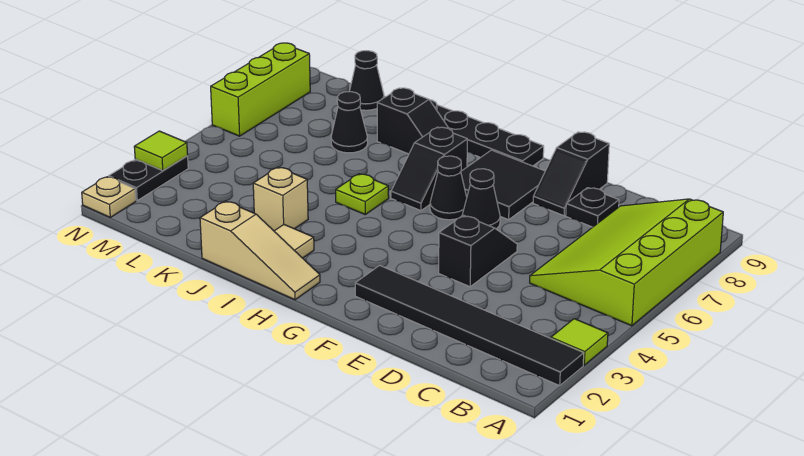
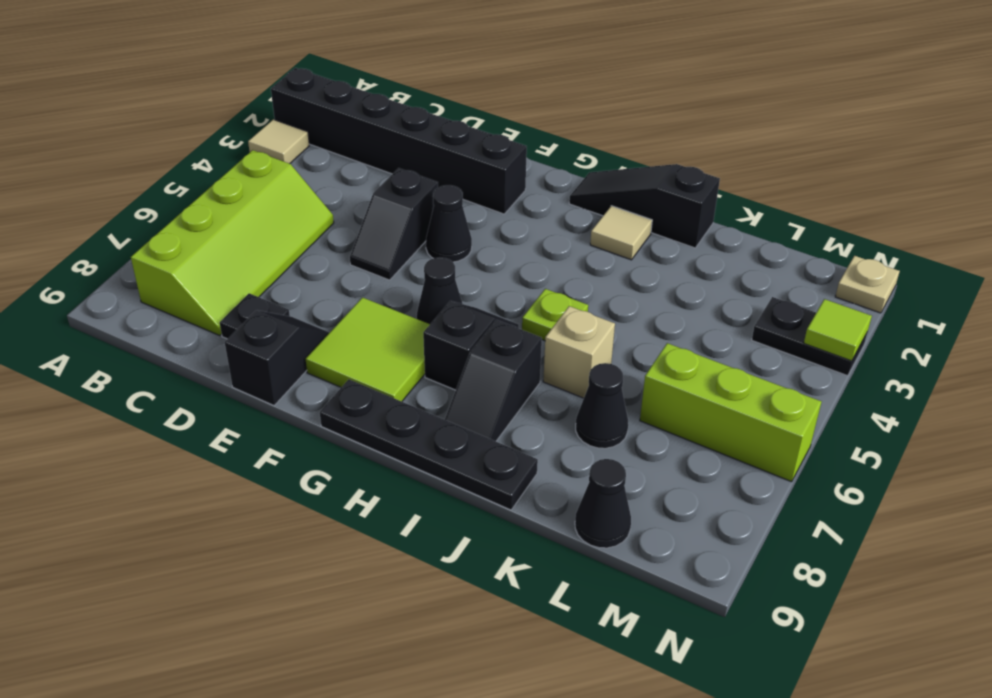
black tile A2:F2 level 1 -> black brick A2:F2 level 1
lime tile A3 level 1 -> tan tile A3 level 1
lime slope A5:C8 level 1 top A -> lime slope B5:C8 level 1 top B
black cone F6 level 1 -> black cone F4 level 1
black tile F7:G8 level 1 -> lime tile F7:G8 level 1
tan slope H1:J1 level 1 top J -> black slope H1:J1 level 1 top J
black slope I8:J8 level 1 top J -> black slope I7:I8 level 1 top 7
tan brick J3 level 1 -> tan brick J6 level 1
black plate N2:N3 level 1 -> black plate M3:N3 level 1
lime brick N6:N8 level 1 -> lime brick L6:N6 level 1

